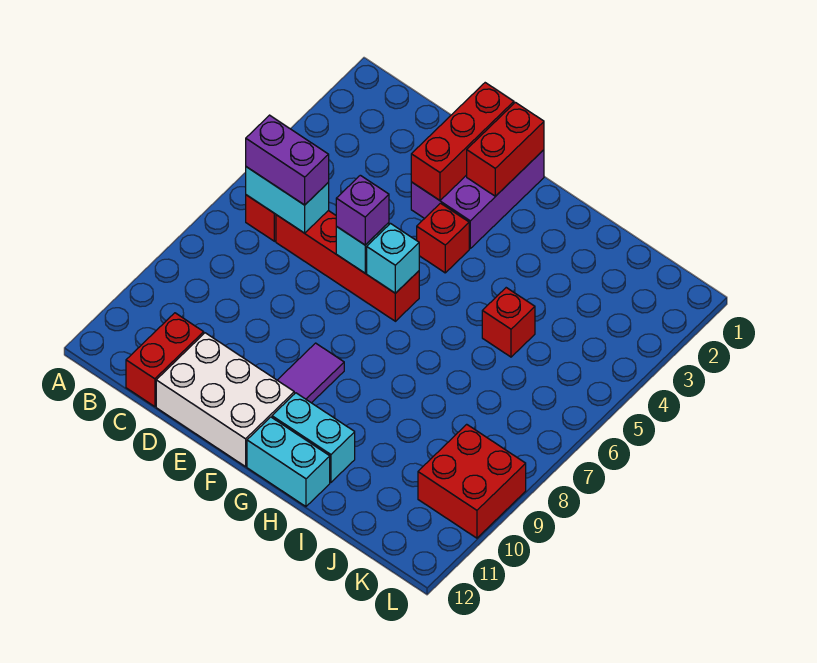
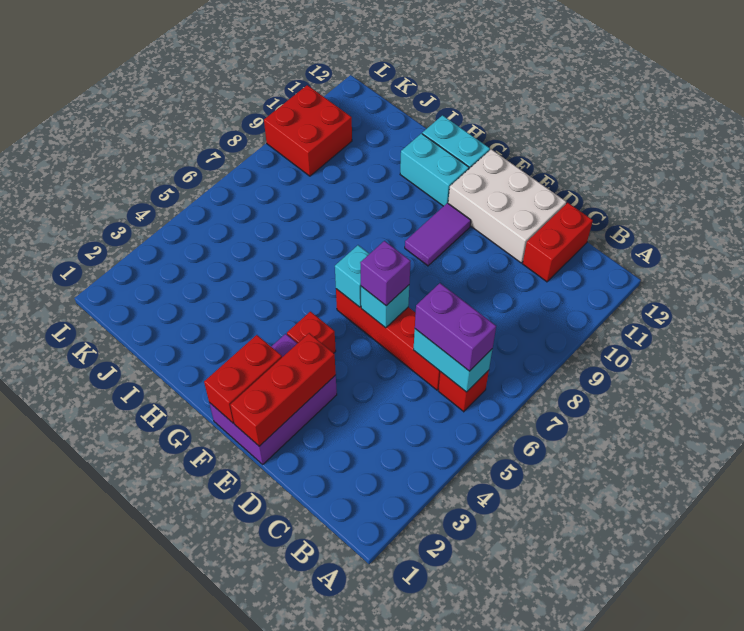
red brick I5 level 1 -> none

